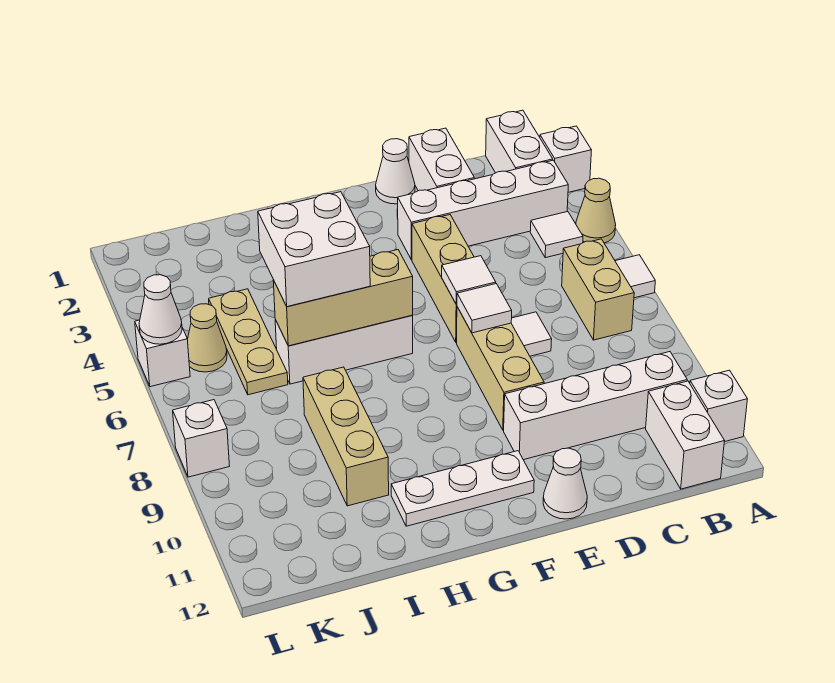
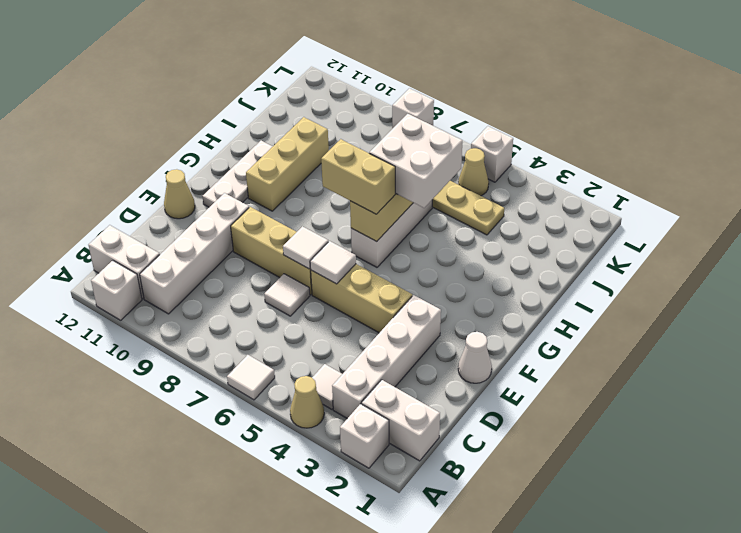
tan brick B6:B7 level 1 -> tan brick G6:G7 level 3
white brick D1:D2 level 1 -> none
white cone E12 level 1 -> tan cone E12 level 1
tan brick I8:I10 level 1 -> tan brick G10:I10 level 1
white cone L5 level 2 -> none

